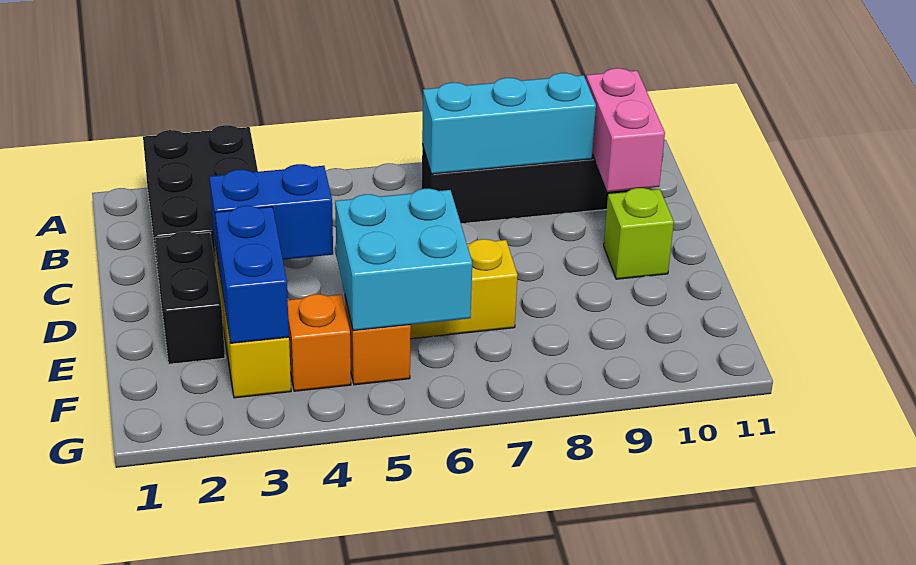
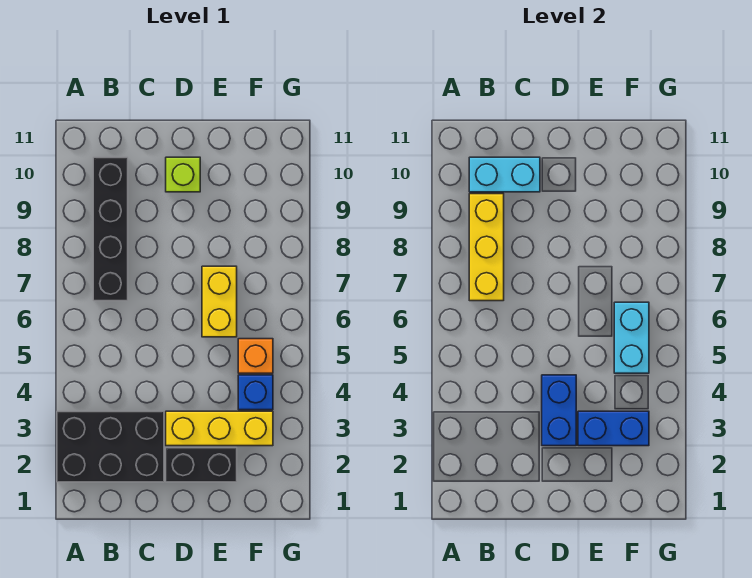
cyan brick B7:B9 level 2 -> yellow brick B7:B9 level 2
pink brick B10:C10 level 2 -> cyan brick B10:C10 level 2
cyan brick E5:F6 level 2 -> cyan brick F5:F6 level 2
orange brick F4 level 1 -> blue brick F4 level 1

